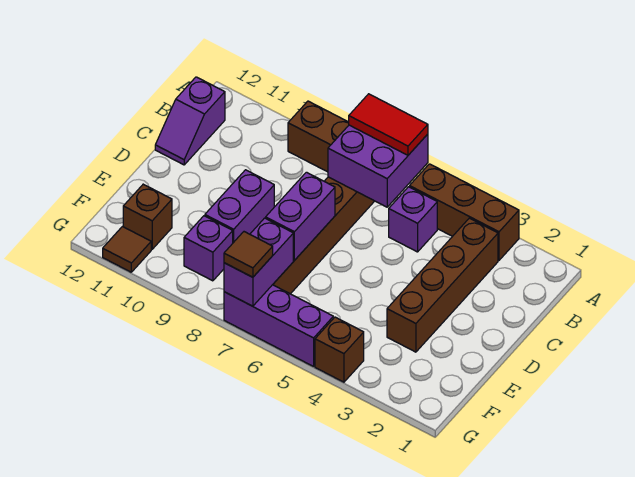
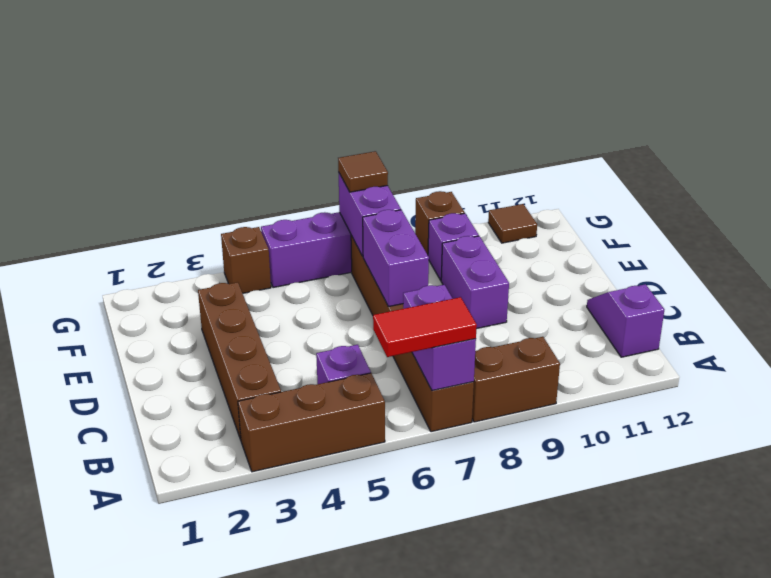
purple brick A6:B7 level 2 -> purple brick A7:B7 level 2
brown brick F11 level 1 -> brown brick G9 level 1

